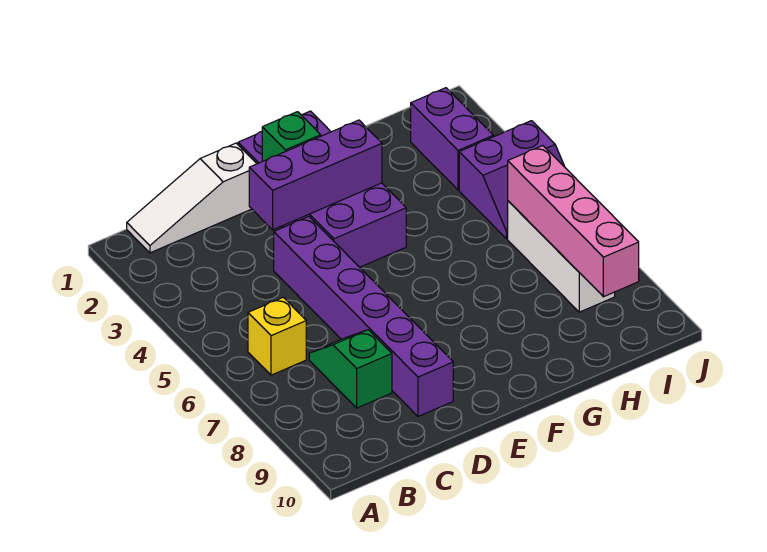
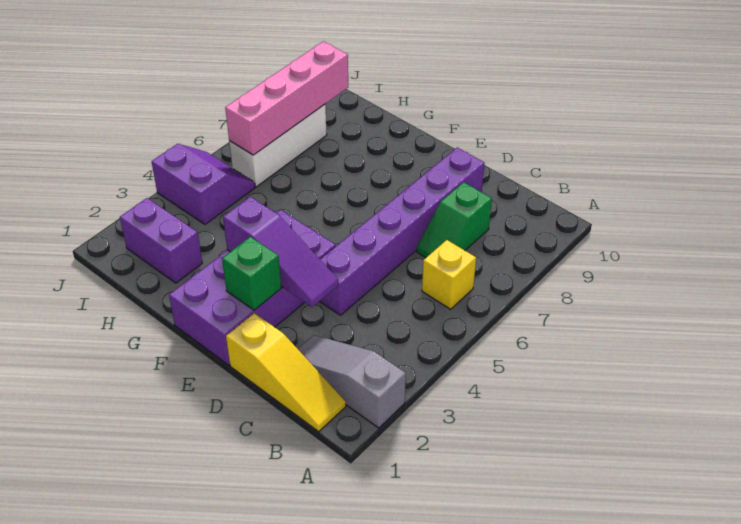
none -> grey slope A2:C2 level 1 top A
white slope B1:D1 level 1 top D -> yellow slope B1:D1 level 1 top D
purple brick D3:F3 level 2 -> purple slope D3:F3 level 2 top F
purple brick I2:I3 level 1 -> purple brick H2:I2 level 1

